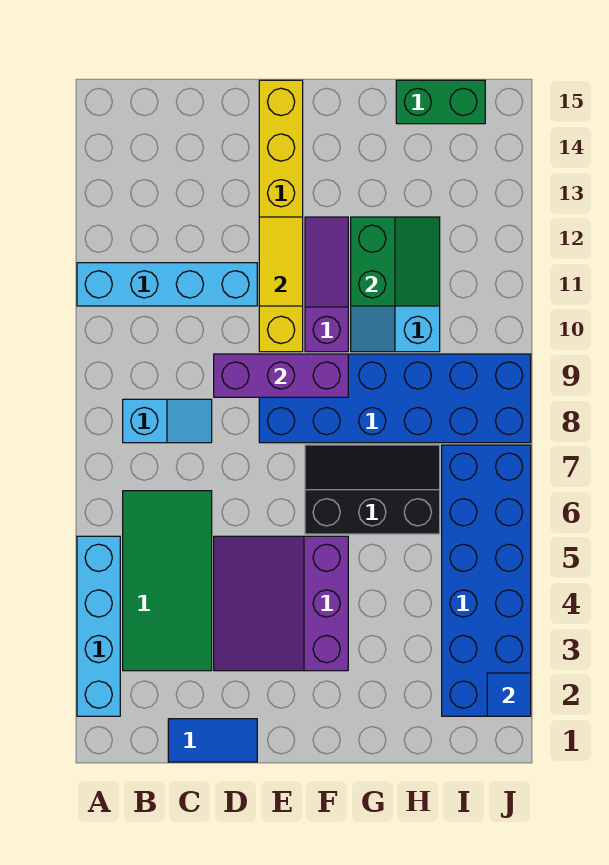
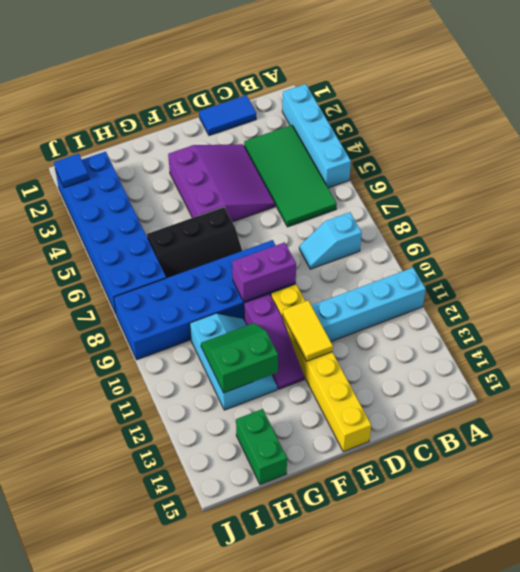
purple brick D9:F9 level 2 -> purple brick E9:F9 level 2
green slope G11:H12 level 2 top G -> green slope G11:H12 level 2 top 12
green brick H15:I15 level 1 -> green brick H14:H15 level 1

